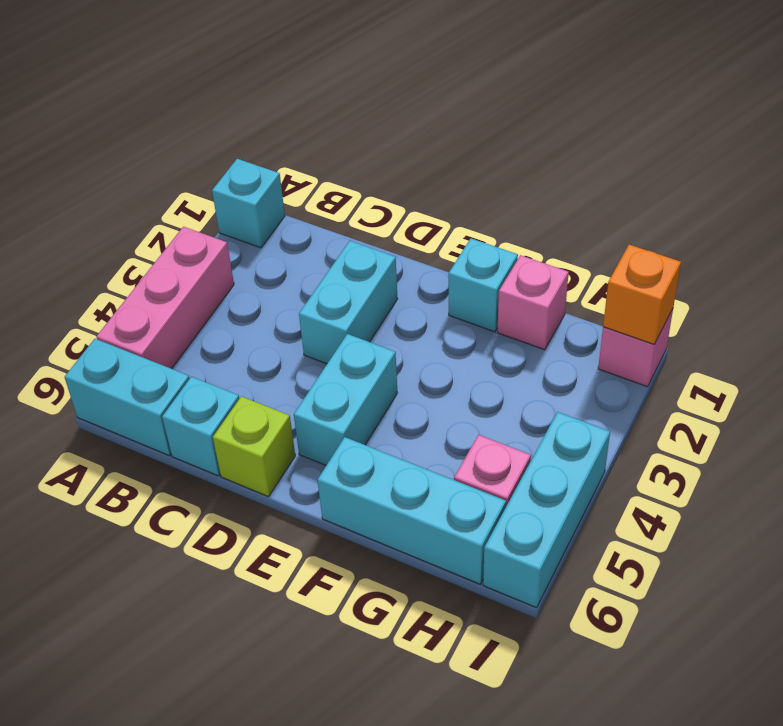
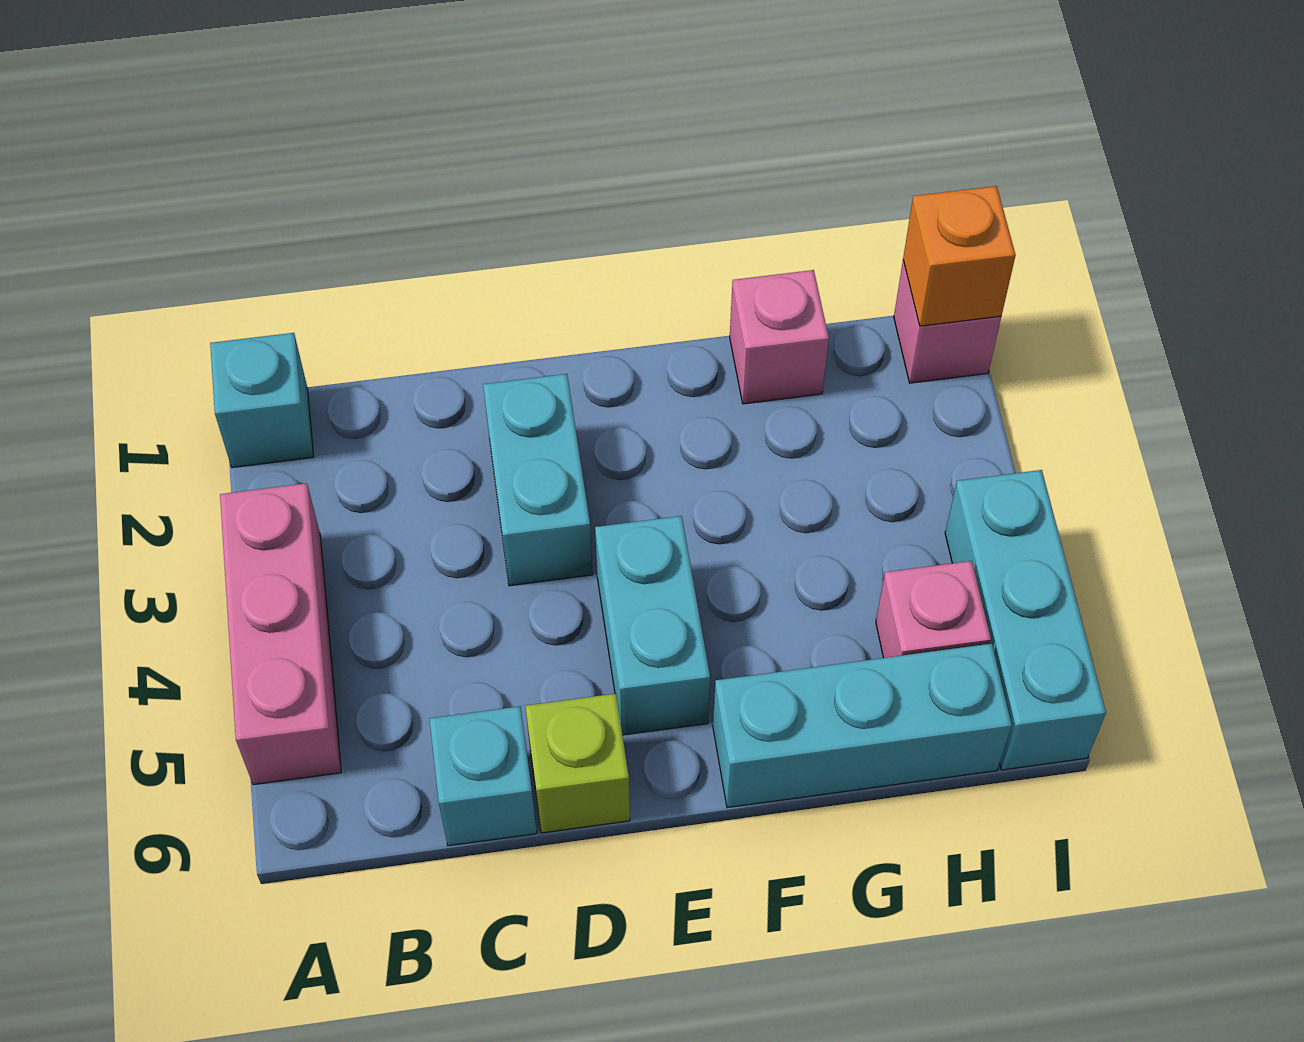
cyan brick A6:B6 level 1 -> none
cyan brick F1 level 1 -> none

